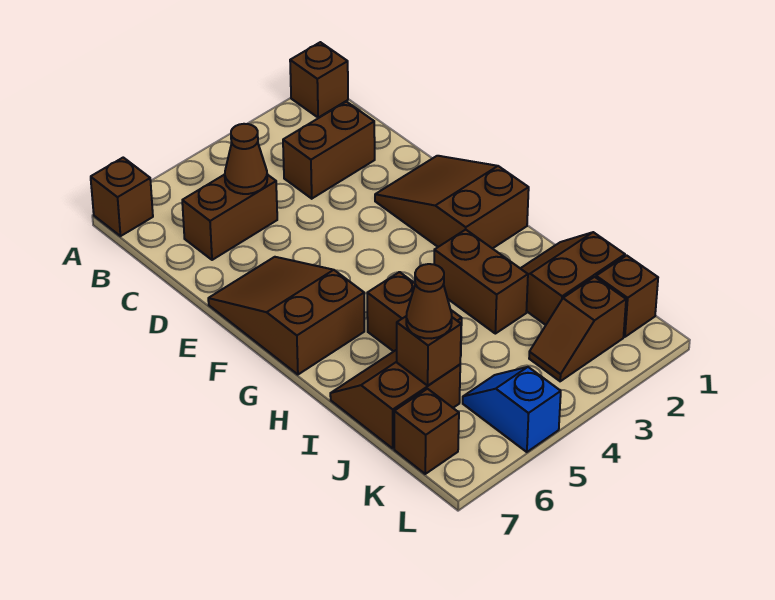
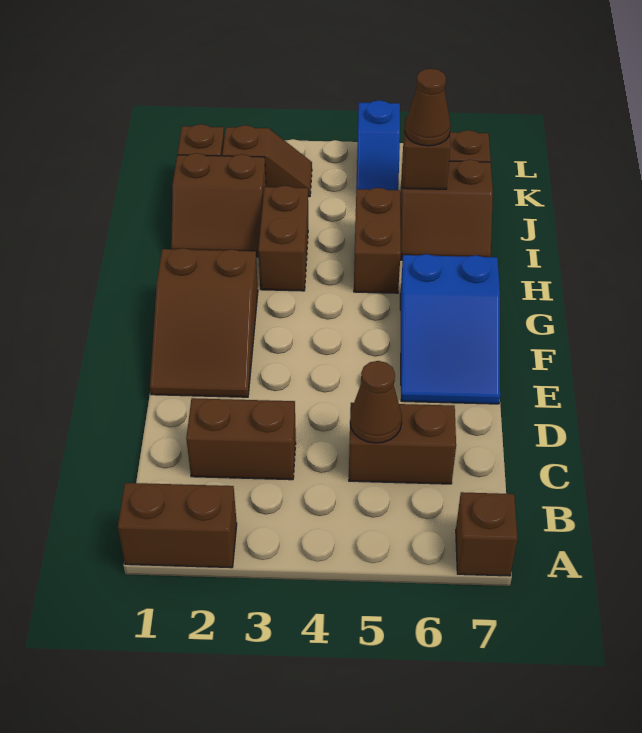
brown brick A1 level 1 -> brown brick A1:A2 level 1
brown slope E6:G7 level 1 top G -> blue slope E6:G7 level 1 top G

